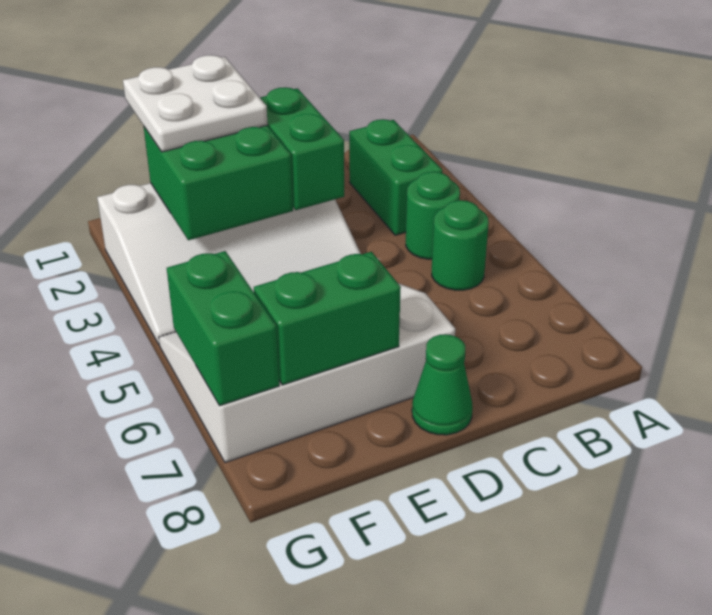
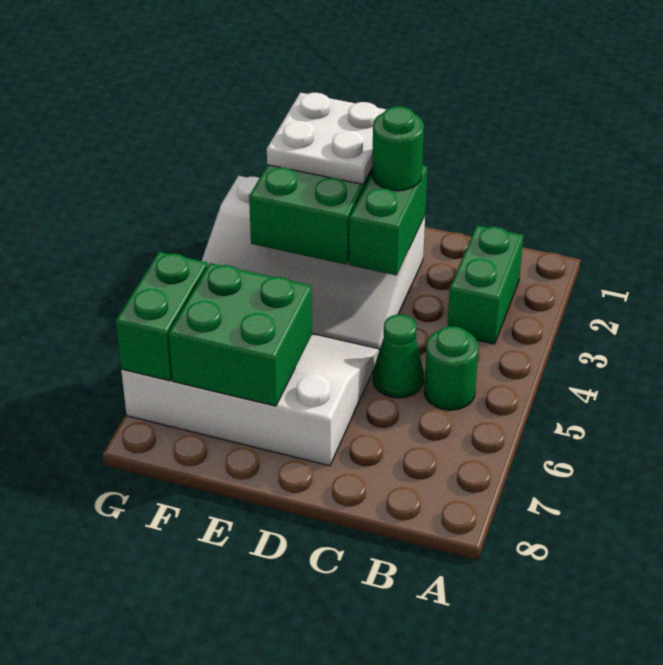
green round brick B4 level 1 -> green round brick D2 level 3
green cone D8 level 1 -> green cone C5 level 1
green brick E7:F7 level 2 -> green brick E6:F7 level 2

